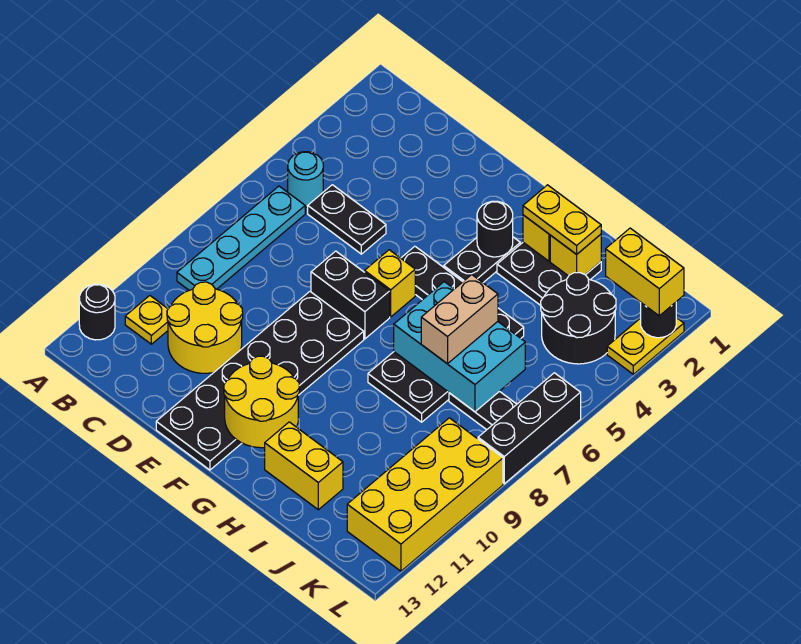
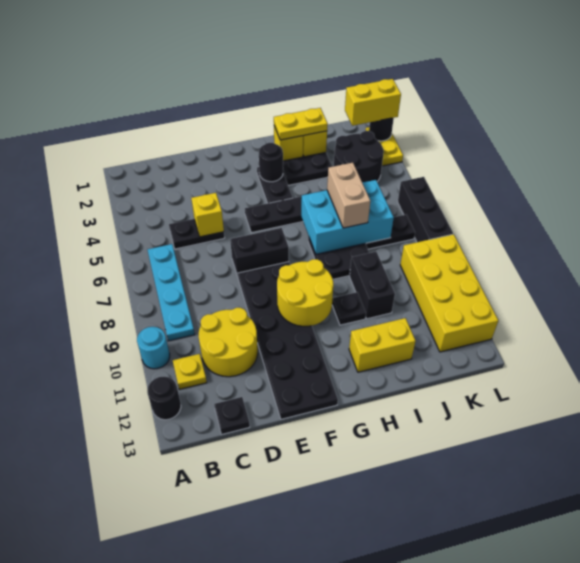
cyan round brick B5 level 1 -> cyan round brick A10 level 1
none -> black plate C13 level 1
yellow brick F6 level 1 -> yellow brick D5 level 2
yellow round brick F11:G12 level 2 -> yellow round brick F9:G10 level 2
none -> black plate H10 level 1
none -> black brick I9:I10 level 1

